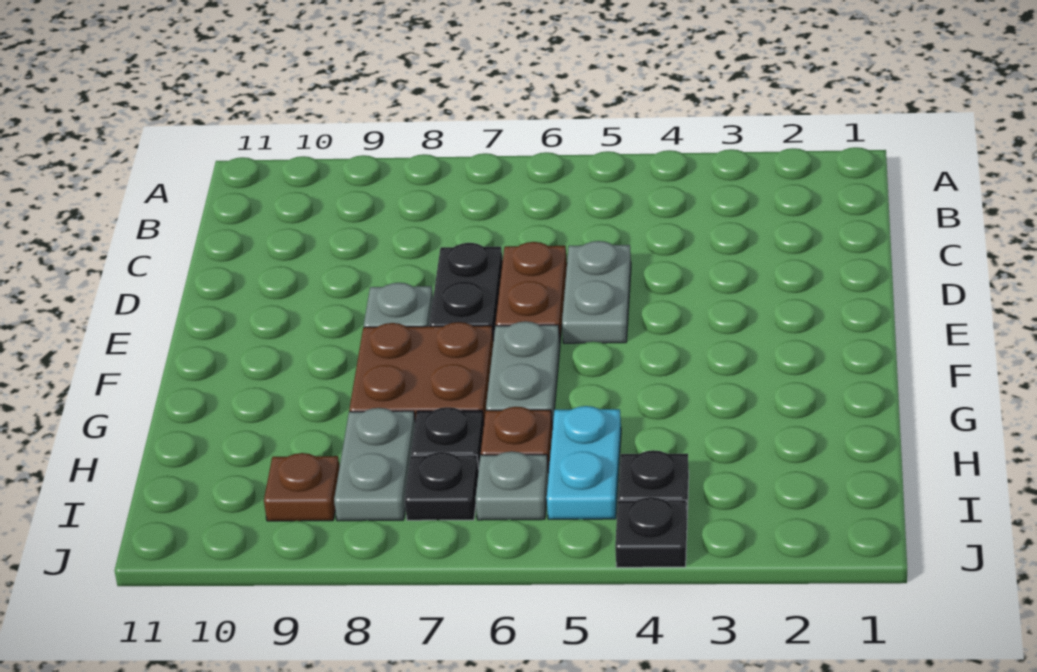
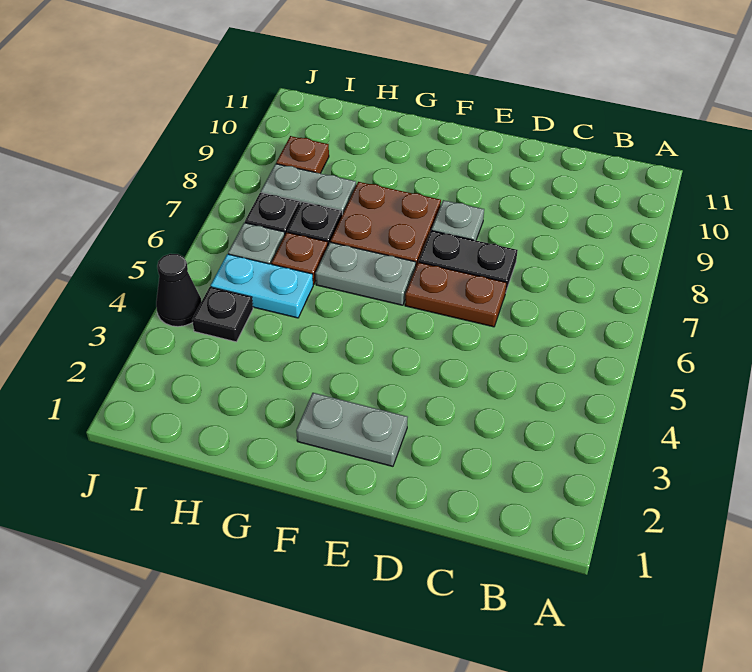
grey plate D5:E5 level 1 -> grey plate E2:F2 level 1
black plate J4 level 1 -> black cone J4 level 1

